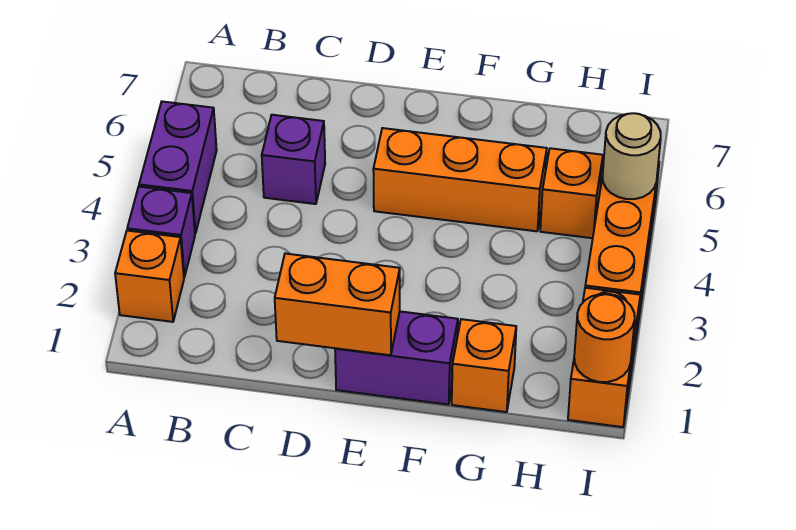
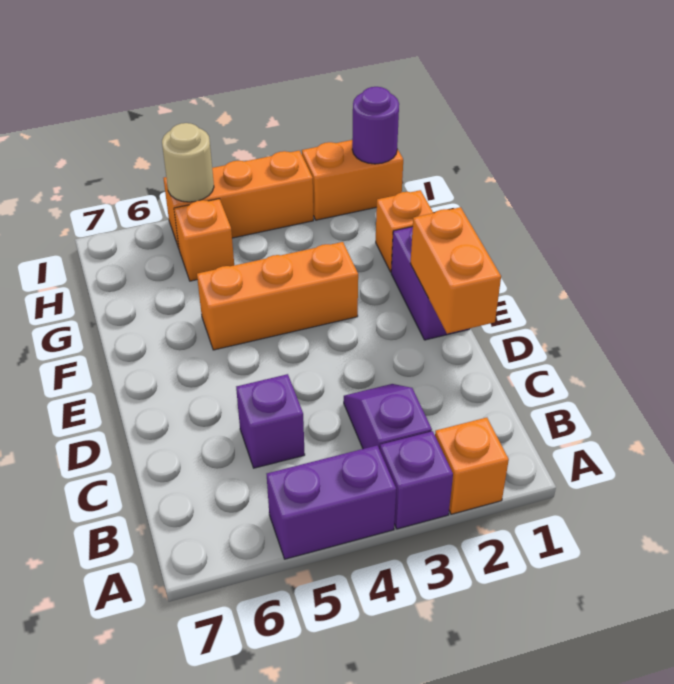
none -> purple slope B3:C3 level 1 top B
orange brick E5:G5 level 1 -> orange brick F3:F5 level 1
orange round brick I1 level 2 -> purple round brick I1 level 2

